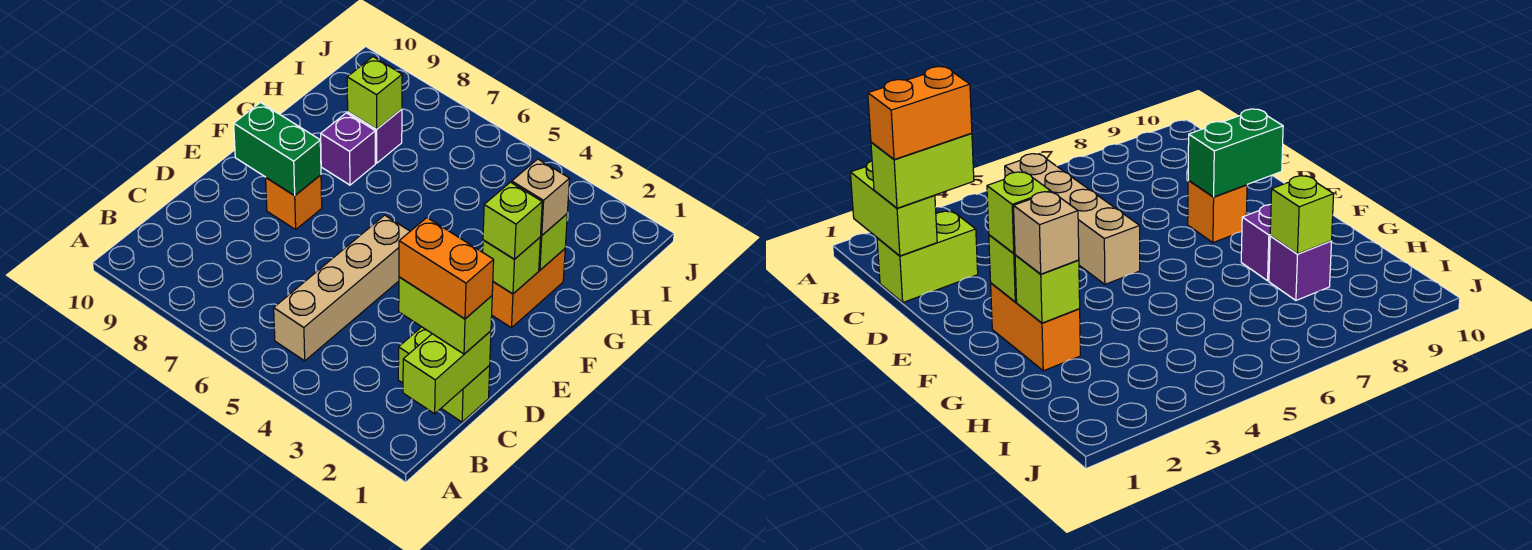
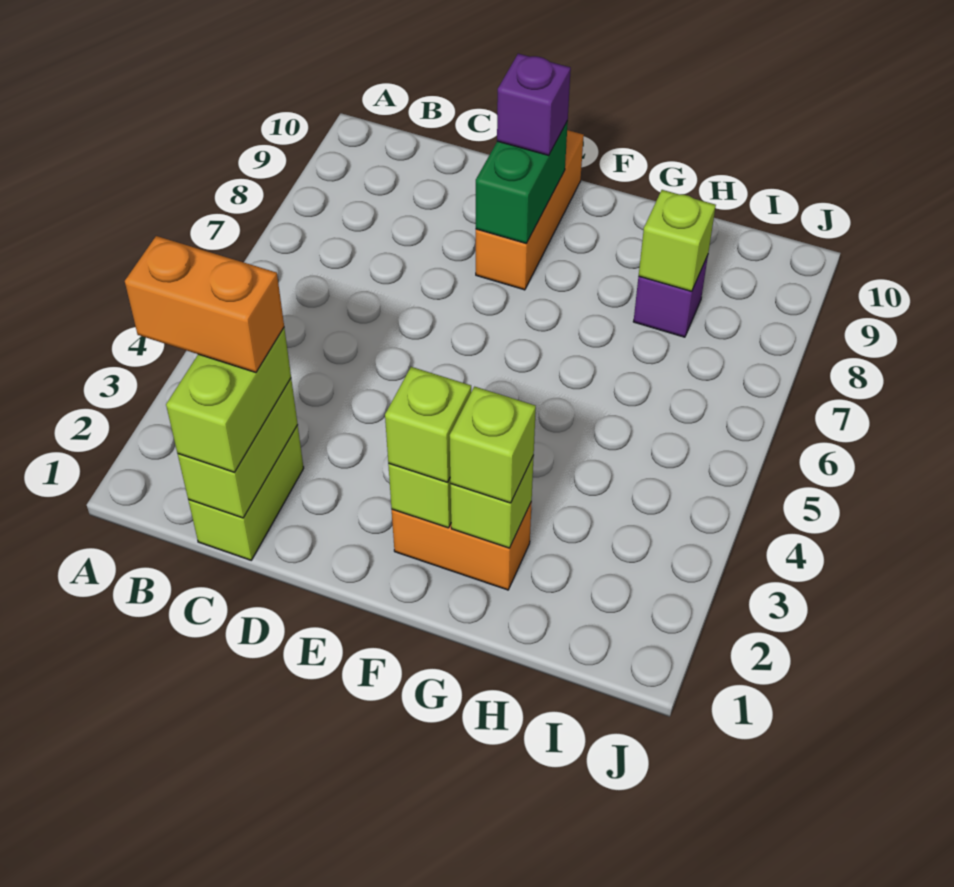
lime brick B1:C1 level 2 -> lime brick C1:C2 level 2
tan brick B5:E5 level 1 -> none
orange brick C1:C2 level 4 -> orange brick B2:C2 level 4
orange brick E8 level 1 -> orange brick E8:E10 level 1
tan brick G2 level 3 -> lime brick G2 level 3
purple brick G8 level 1 -> purple brick E9 level 3

